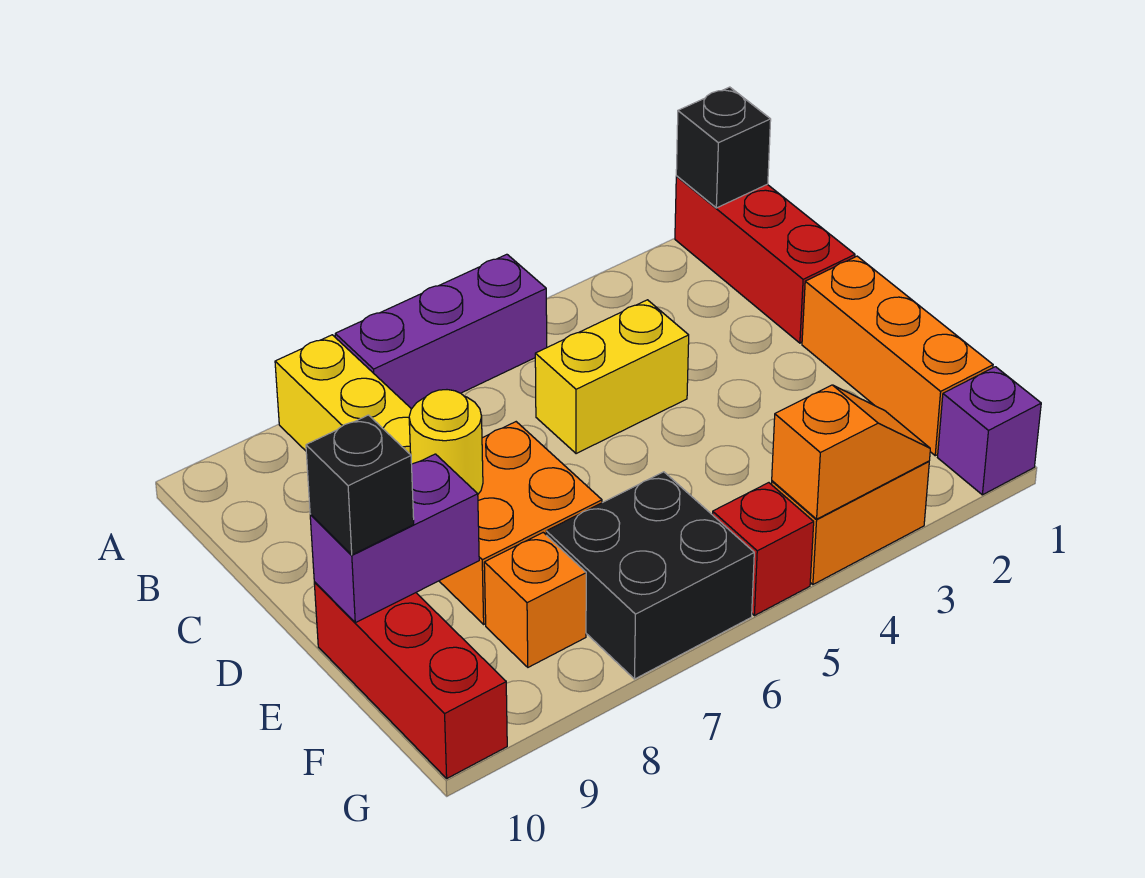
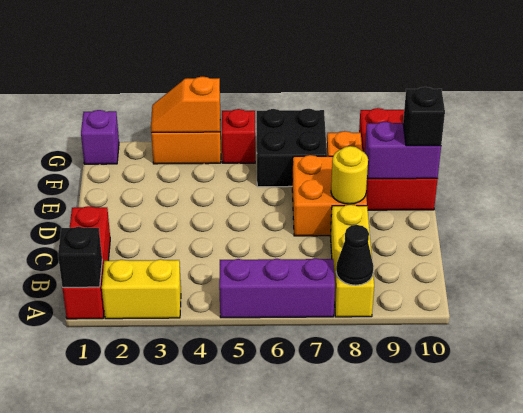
none -> black cone A8 level 2
yellow brick C4:C5 level 1 -> yellow brick A2:A3 level 1
orange brick D1:F1 level 1 -> none
red brick E10:G10 level 1 -> red brick E9:G10 level 1

